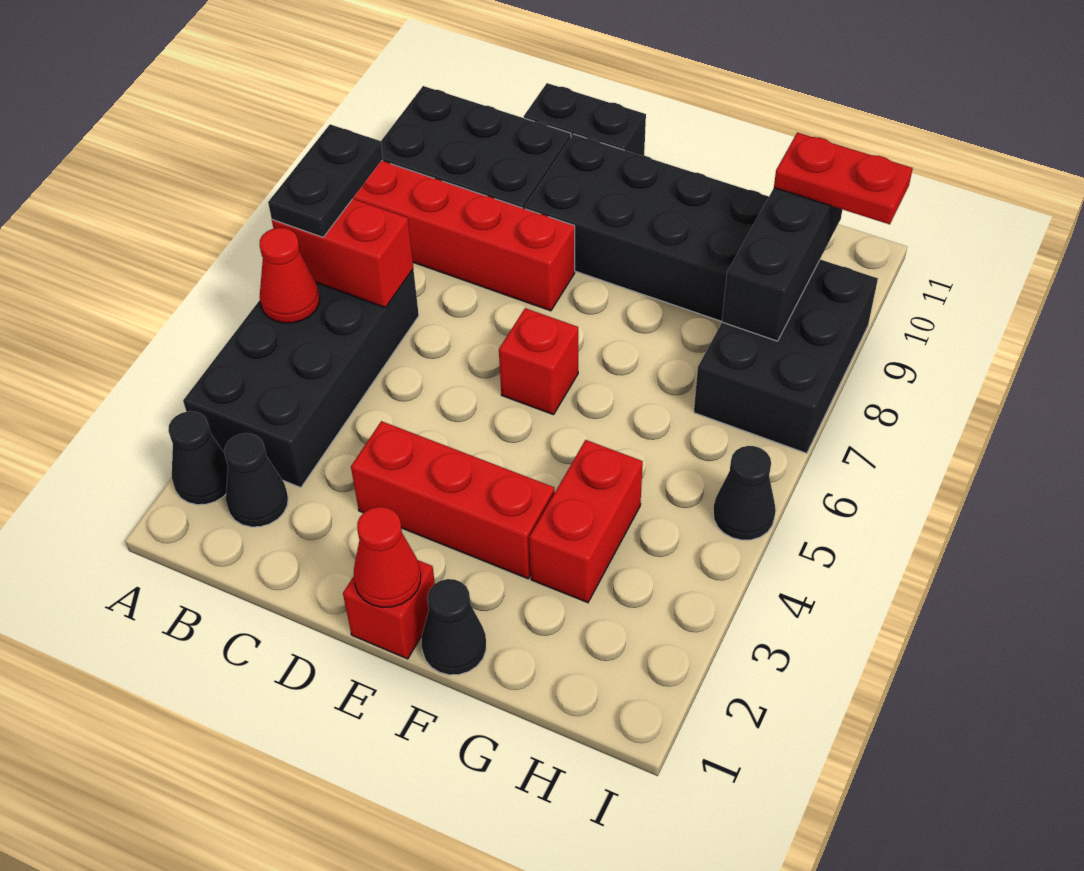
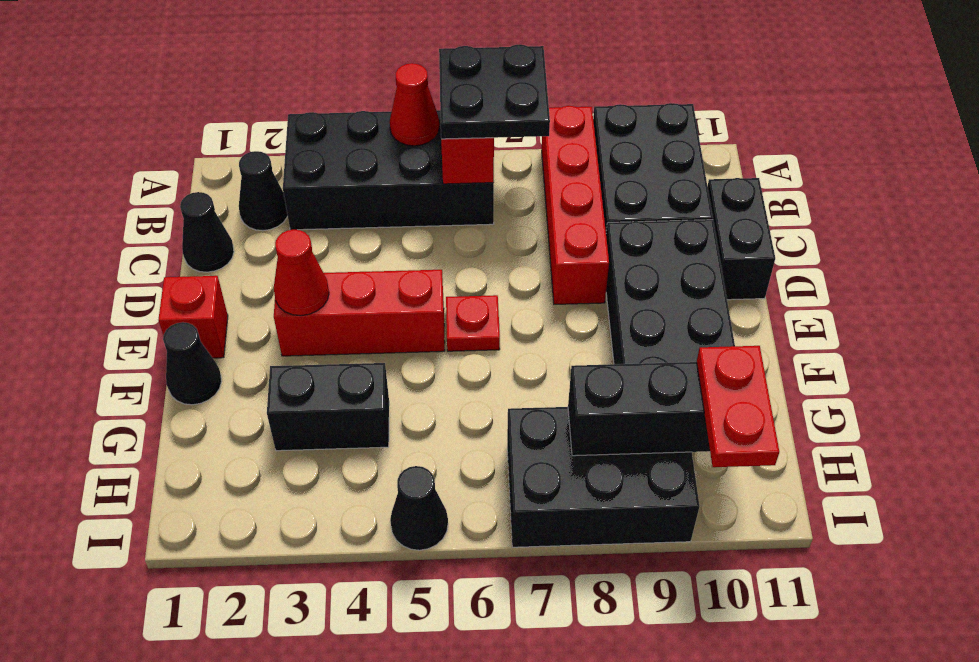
black cone A2 level 1 -> black cone C1 level 1
black plate A6:A7 level 3 -> black plate A6:B7 level 3
red brick D3:F3 level 1 -> red brick E3:E5 level 1
red cone E1 level 2 -> red cone E3 level 2
red brick E6 level 1 -> red plate E6 level 1
red brick G3:G4 level 1 -> black brick G3:G4 level 1

